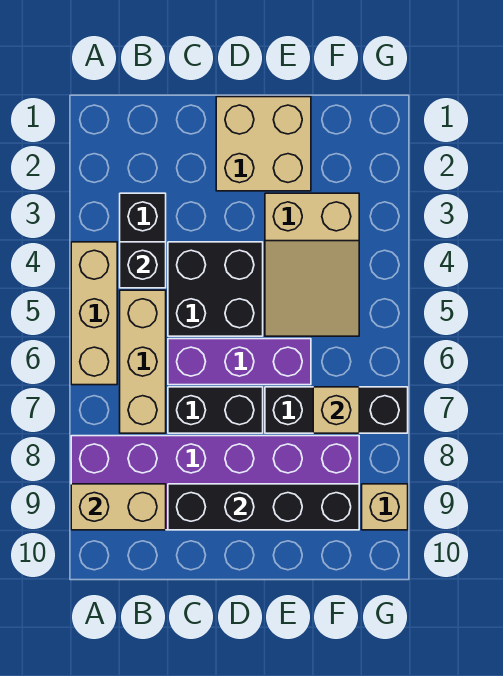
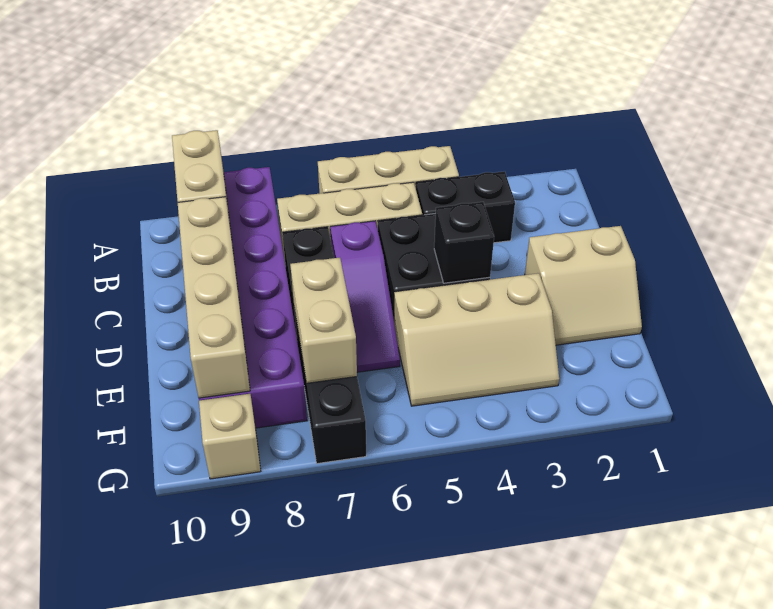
black brick B4 level 2 -> black brick D4 level 2
purple brick C6:E6 level 1 -> purple slope C6:E6 level 1 top C
black brick C9:F9 level 2 -> tan brick C9:F9 level 2
tan brick D1:E2 level 1 -> tan slope D1:E2 level 1 top D
tan slope E3:F5 level 1 top 3 -> tan slope E3:F5 level 1 top E
tan brick F7 level 2 -> tan brick E7:F7 level 2

